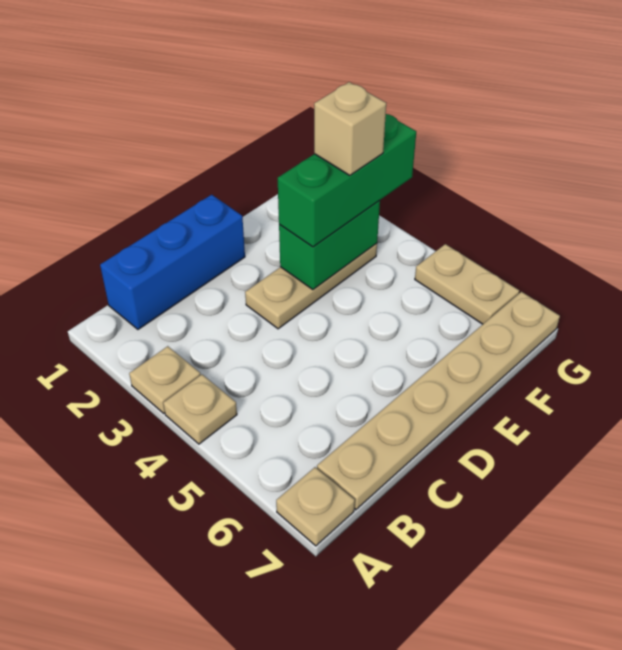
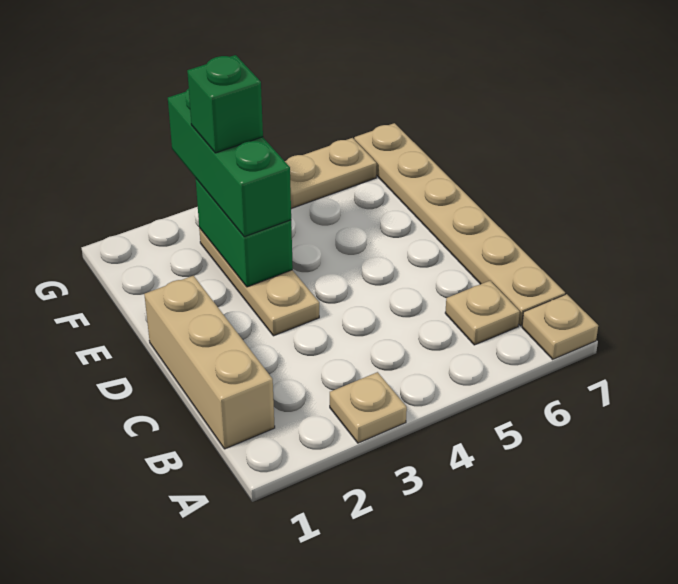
tan plate A4 level 1 -> tan plate B6 level 1
blue brick B1:D1 level 1 -> tan brick B1:D1 level 1
tan brick F3 level 4 -> green brick F3 level 4

